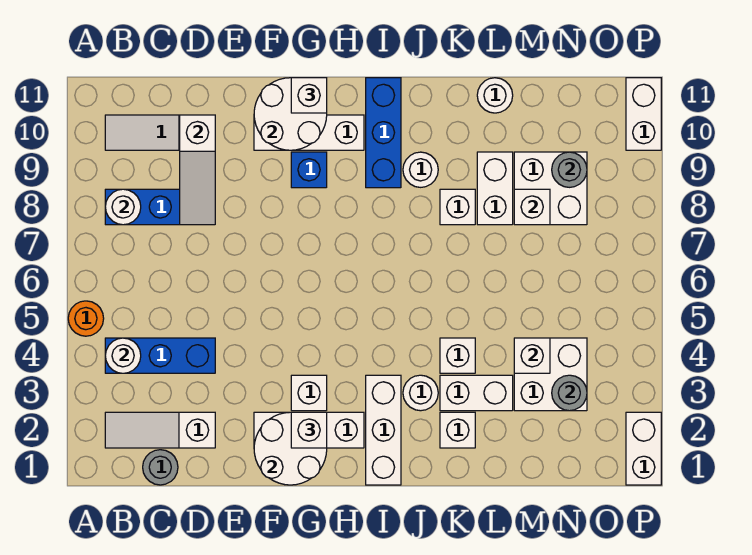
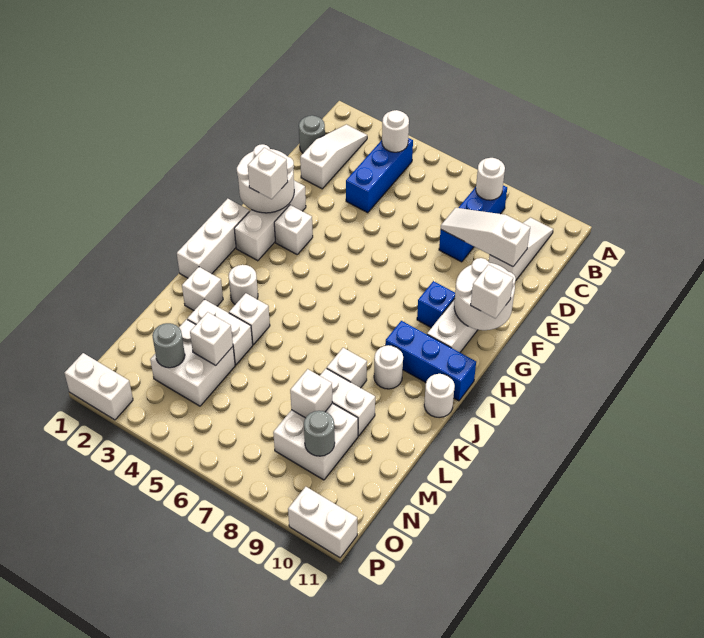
orange round brick A5 level 1 -> none
white brick I1:I3 level 1 -> white brick H1:J1 level 1
white brick K3:L3 level 1 -> white brick L3:L4 level 1
white round brick L11 level 1 -> white round brick J11 level 1

